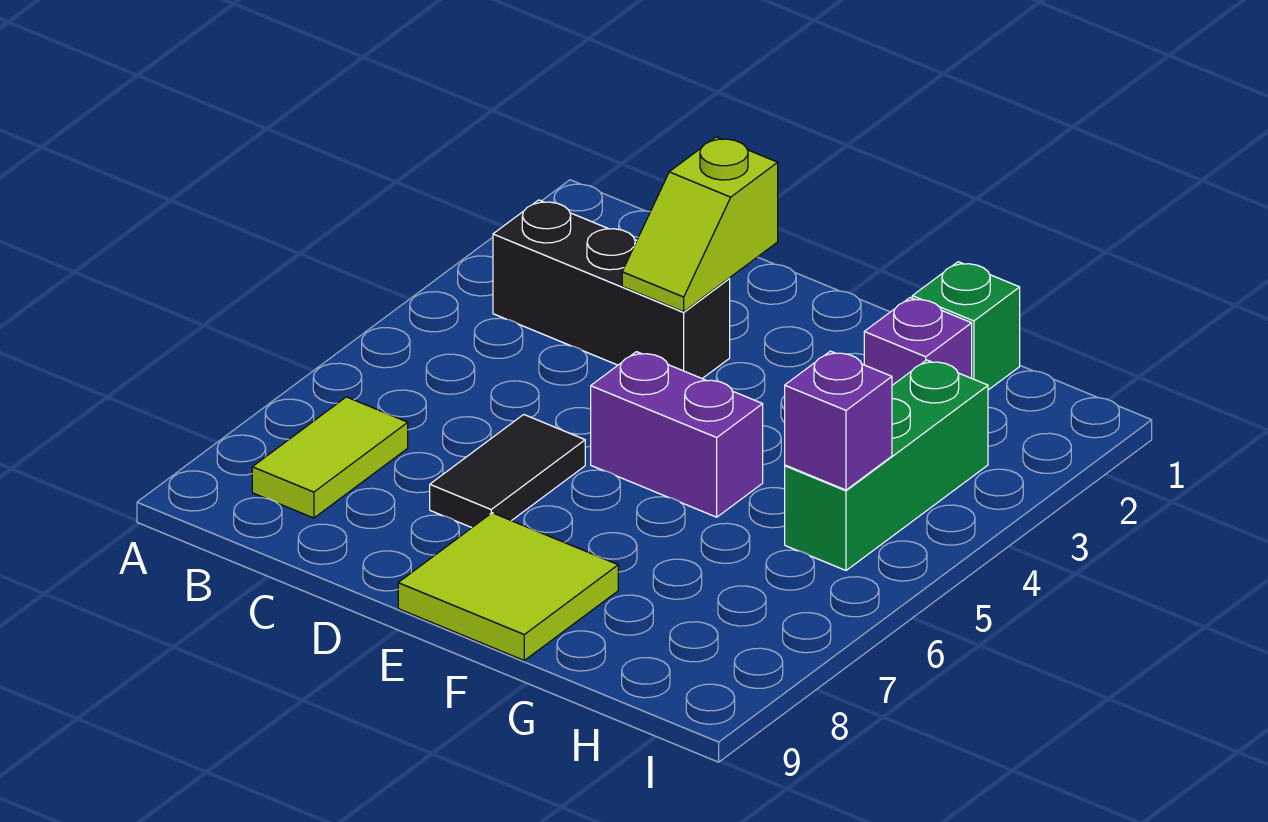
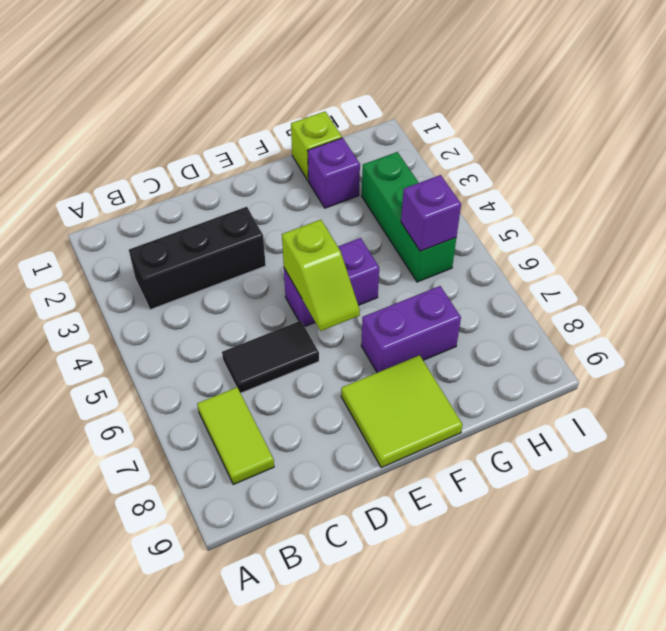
lime slope D2:D3 level 2 top 2 -> lime slope E5:E6 level 2 top 5
black tile D6:D7 level 1 -> black tile C6:D6 level 1
none -> purple brick F7:G7 level 1
green brick G1 level 1 -> lime brick G1 level 1

